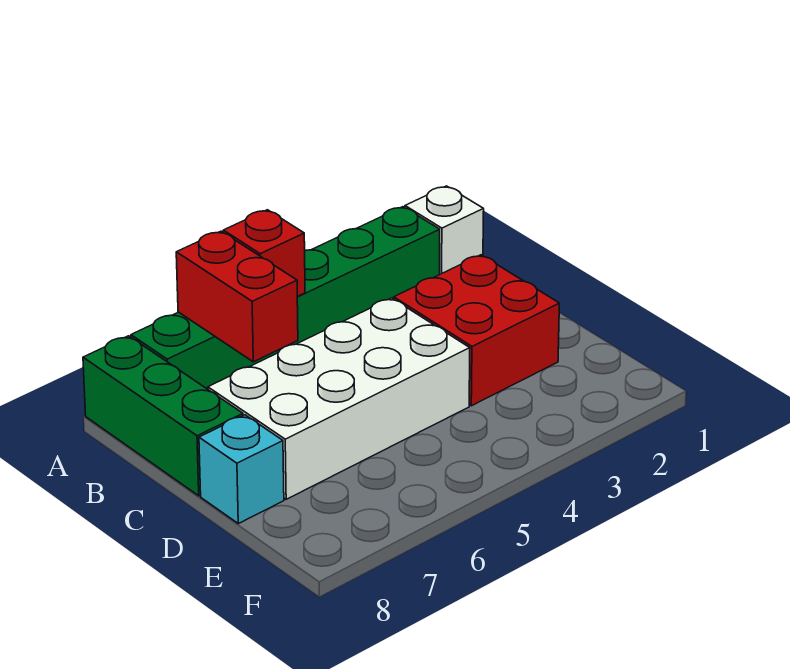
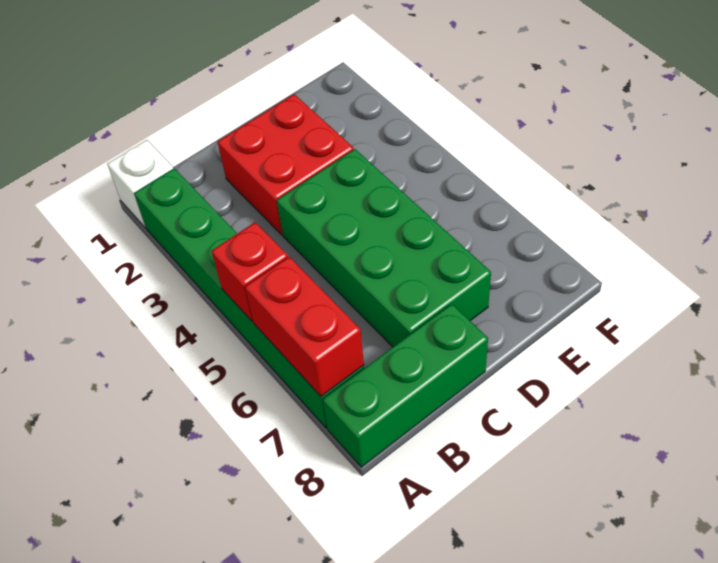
red brick A6:B6 level 2 -> red brick A6:A7 level 2
white brick C4:D7 level 1 -> green brick C4:D7 level 1
cyan brick D8 level 1 -> none

